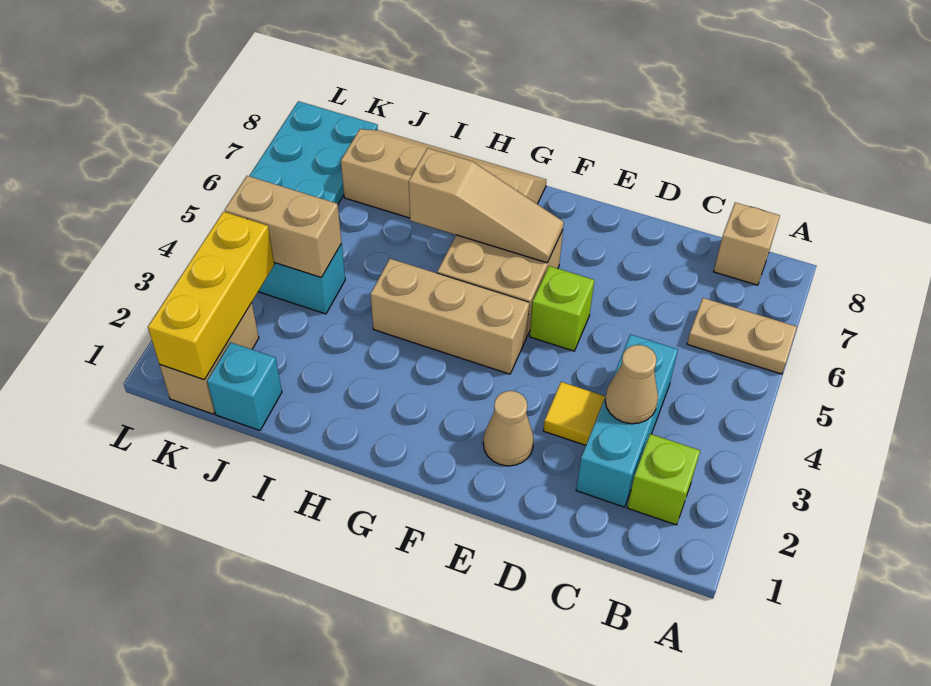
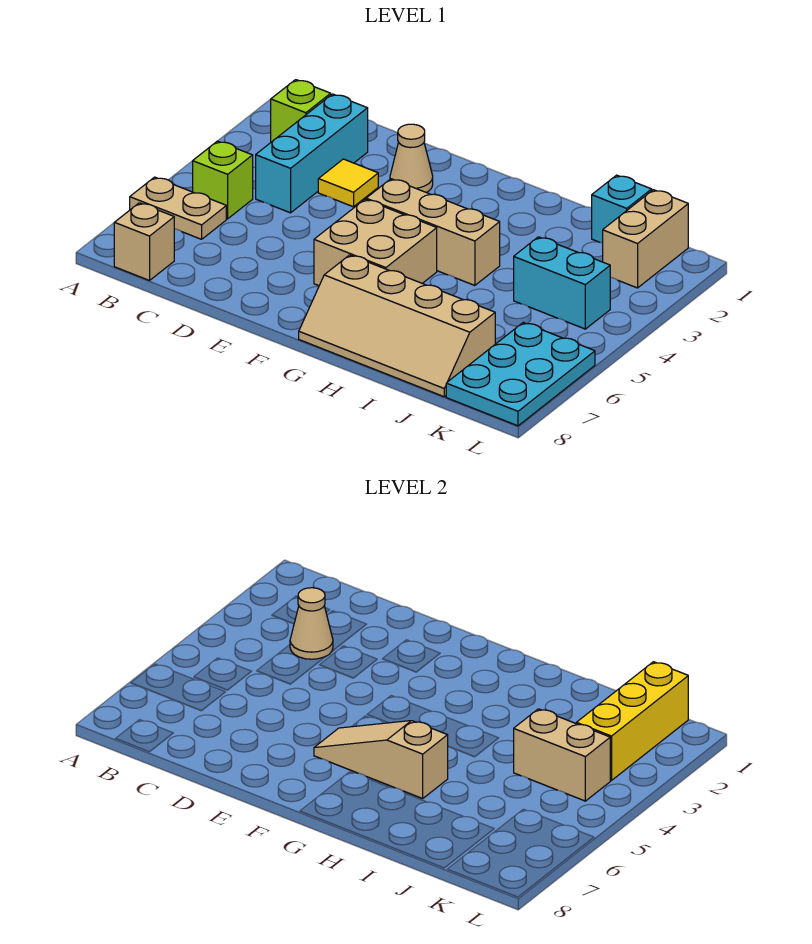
lime brick E5 level 1 -> lime brick B5 level 1

